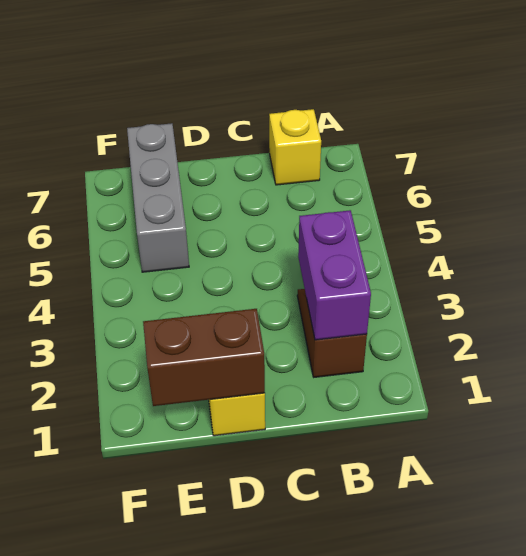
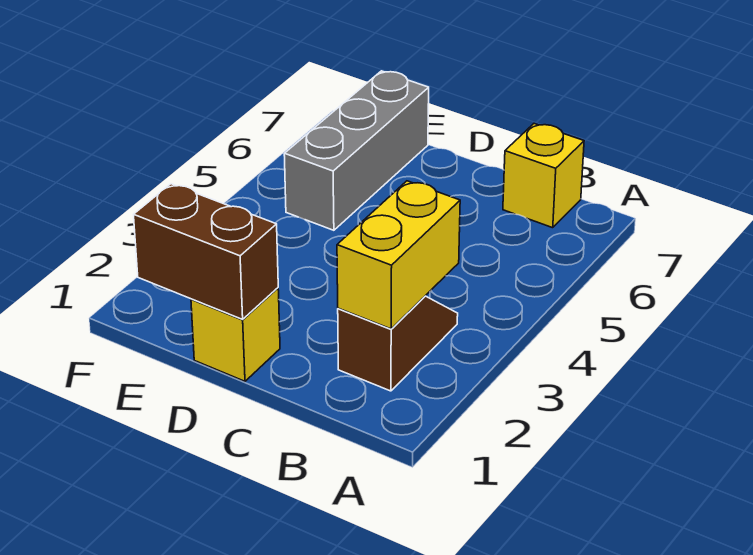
purple brick B2:B3 level 2 -> yellow brick B2:B3 level 2

